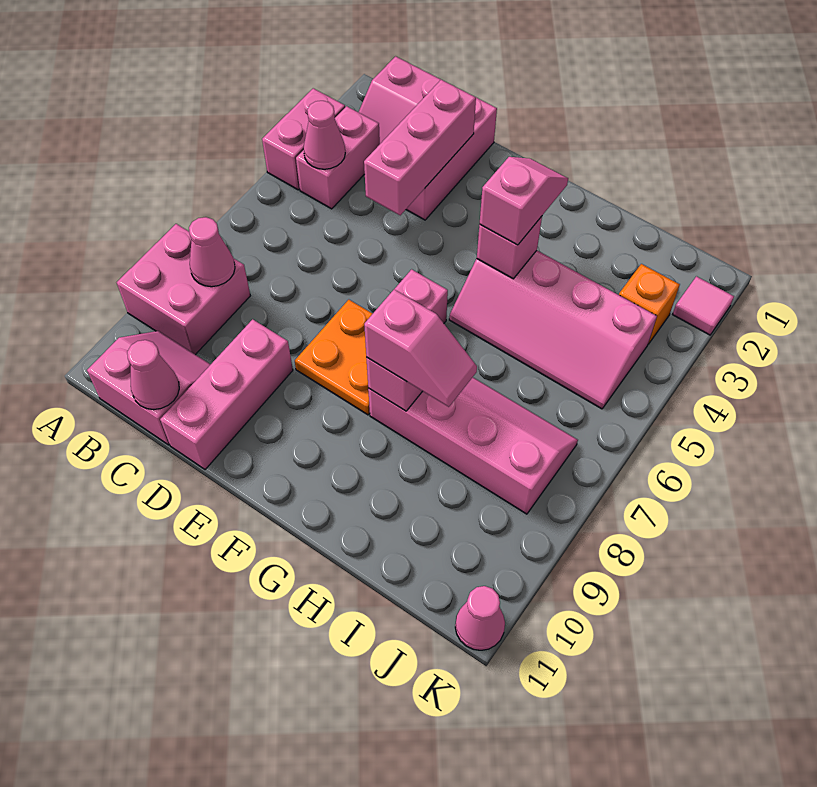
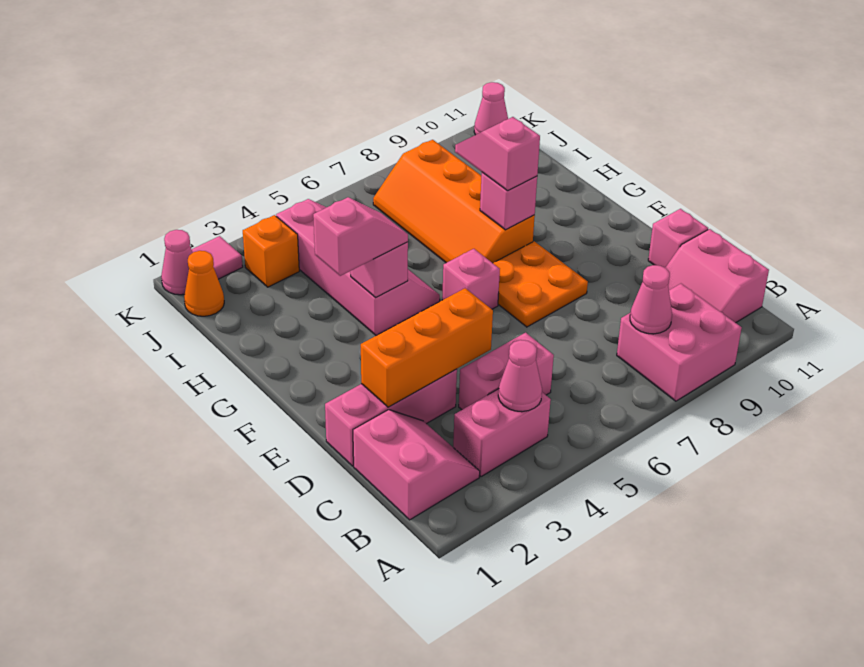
pink brick A3:A4 level 1 -> pink brick C4:C5 level 1
pink cone C11 level 2 -> pink cone K1 level 1
pink brick D2:D4 level 2 -> orange brick D2:D4 level 2
pink brick D9:D11 level 1 -> pink brick D11 level 1
pink slope G3:G4 level 3 top 4 -> pink slope G3:G4 level 3 top 3
pink slope G7:J8 level 1 top 8 -> orange slope G7:J8 level 1 top 8
none -> orange cone J1 level 1

